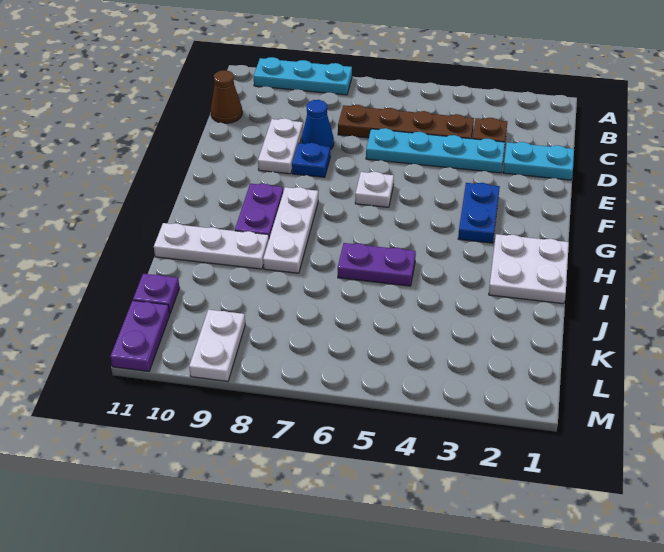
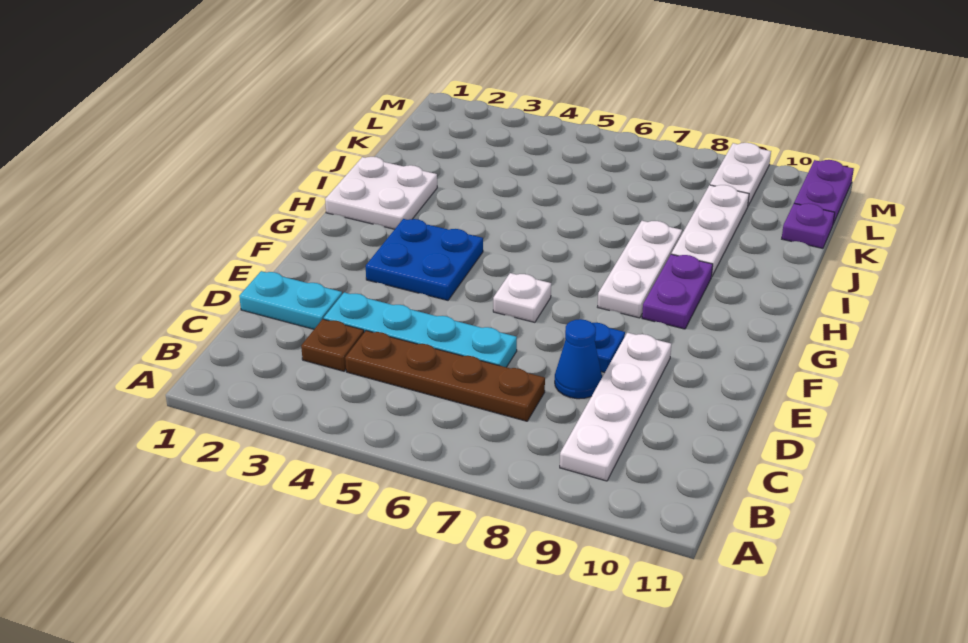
cyan plate A8:A10 level 1 -> none
brown cone C11 level 1 -> none
white plate D9:E9 level 1 -> white plate B9:E9 level 1
blue plate F3:G3 level 1 -> blue plate F3:G4 level 1
purple plate I5:I6 level 1 -> none
white plate I9:I11 level 1 -> white plate I9:K9 level 1

